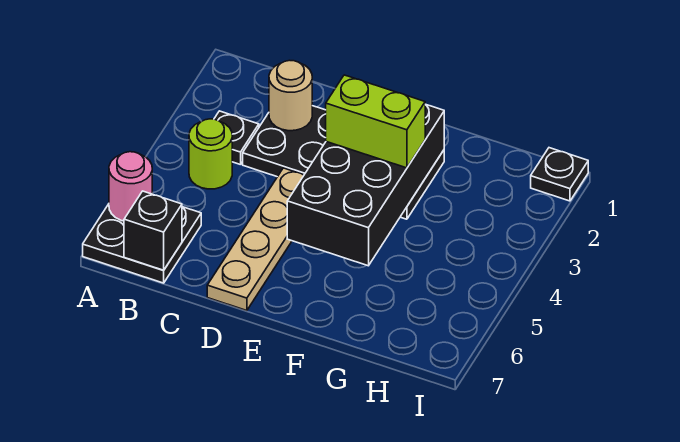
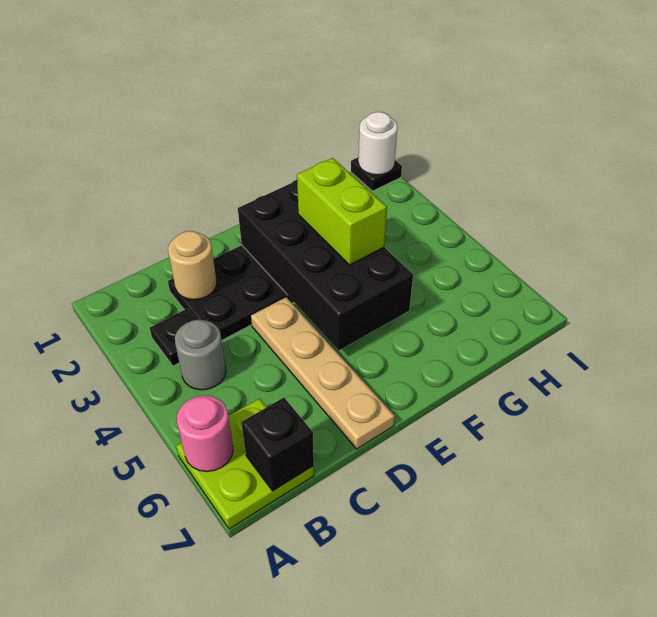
black plate A6:B7 level 1 -> lime plate A6:B7 level 1
lime round brick B4 level 1 -> grey round brick B4 level 1
lime brick E3:F3 level 3 -> lime brick F3:F4 level 3
none -> white round brick I1 level 2

